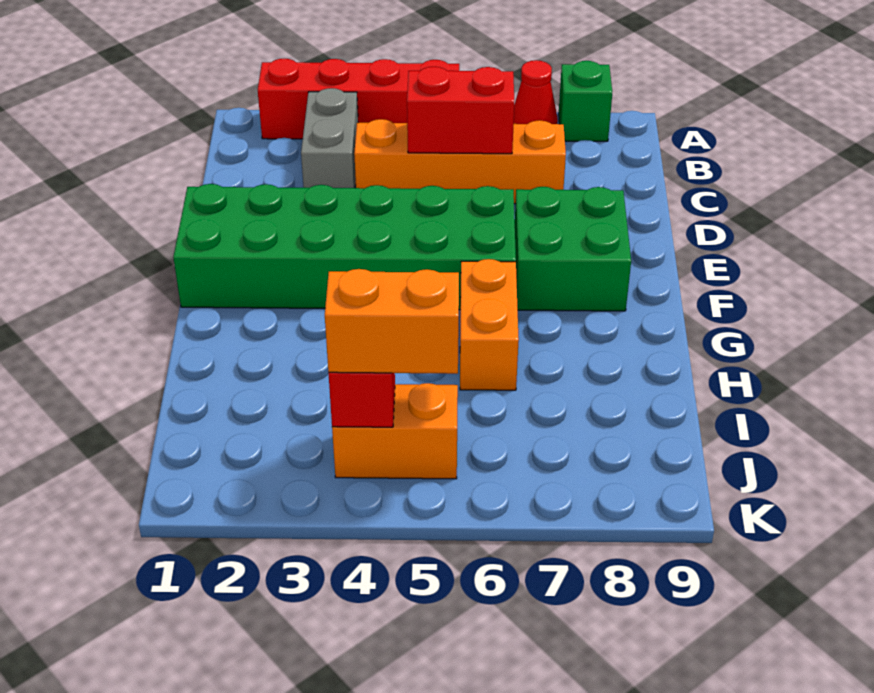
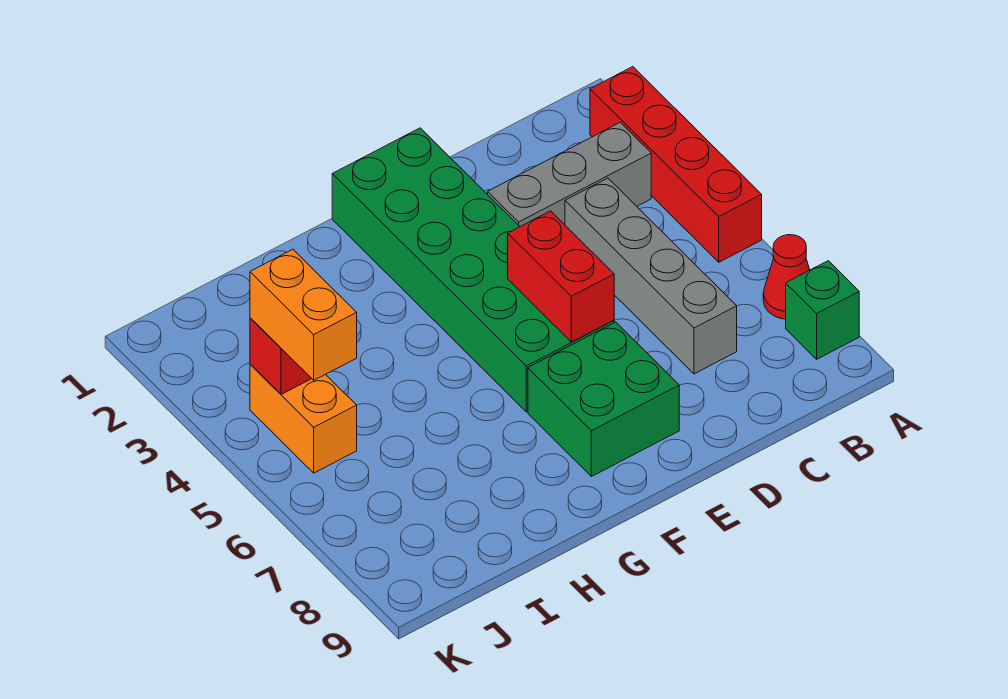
grey brick B3:C3 level 1 -> grey brick B3:D3 level 1
orange brick C4:C7 level 1 -> grey brick C4:C7 level 1
red brick C5:C6 level 2 -> red brick E5:E6 level 2
orange brick G6:H6 level 1 -> none

